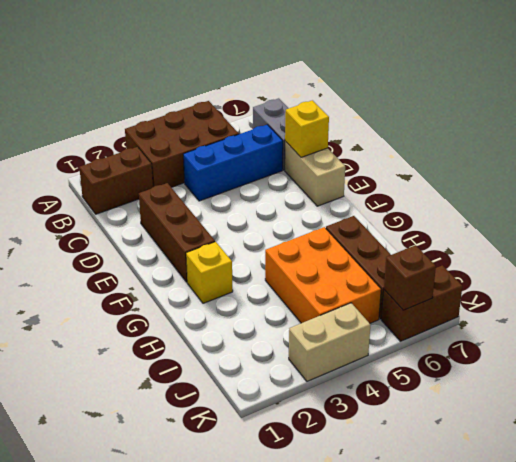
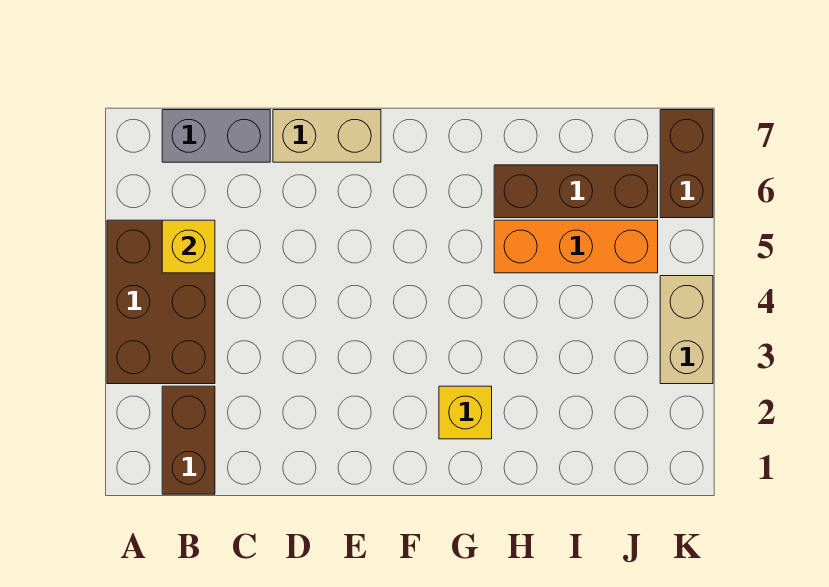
blue brick C4:C6 level 1 -> none
brown brick D2:F2 level 1 -> none
yellow brick D7 level 2 -> yellow brick B5 level 2
orange brick H4:J5 level 1 -> orange brick H5:J5 level 1
brown brick K6 level 2 -> none

